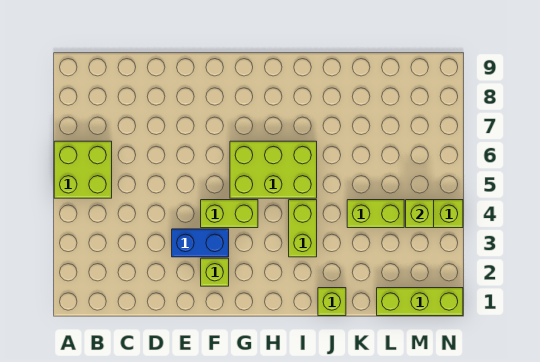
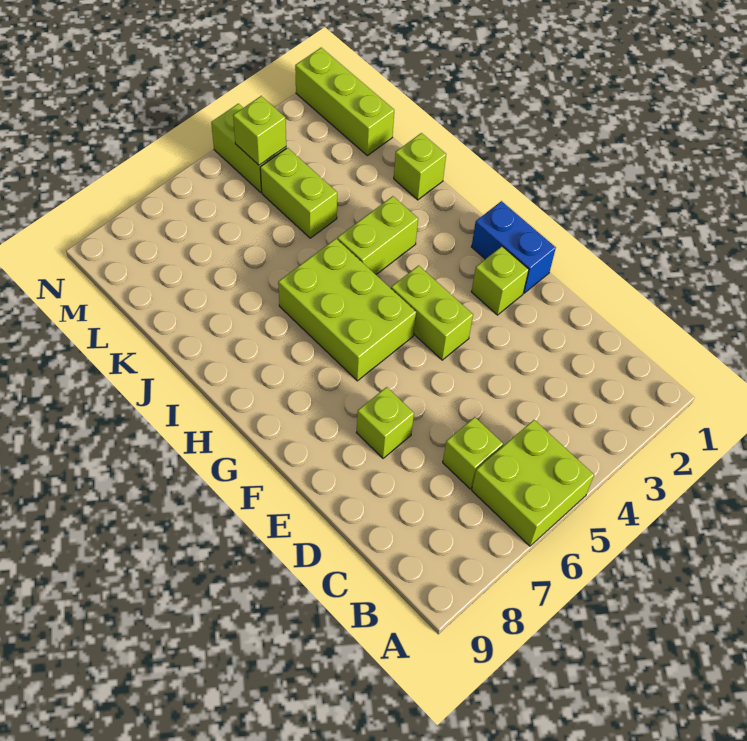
none -> lime brick C6 level 1
blue brick E3:F3 level 1 -> blue brick F1:G1 level 1
none -> lime brick E7 level 1

